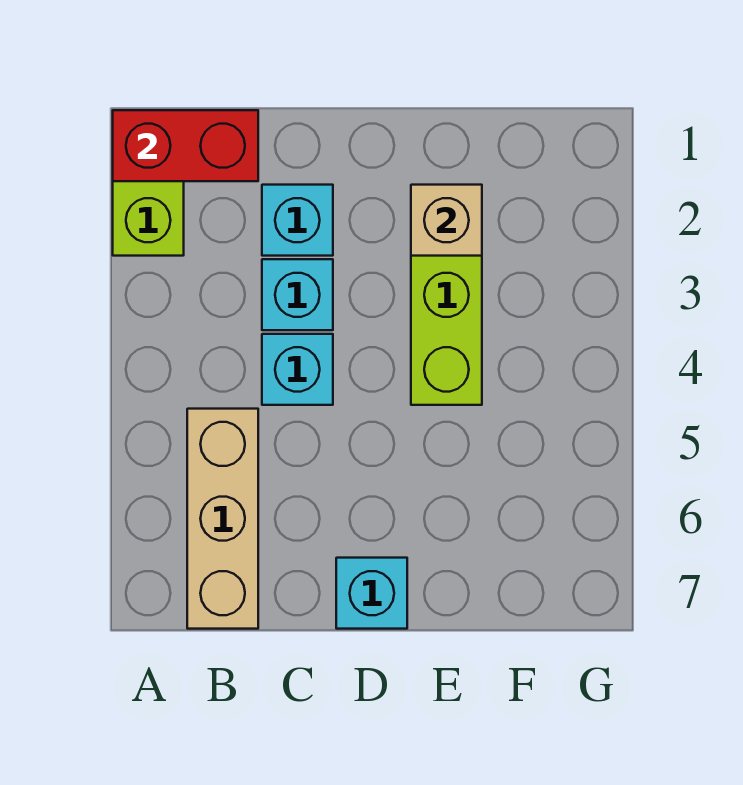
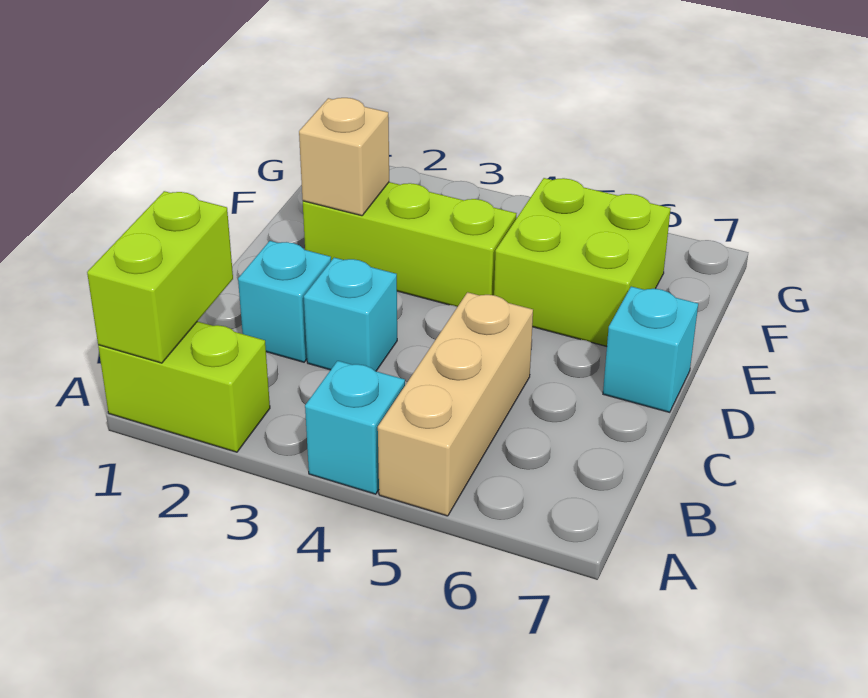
red brick A1:B1 level 2 -> lime brick A1:B1 level 2
tan brick B5:B7 level 1 -> tan brick A5:C5 level 1
cyan brick C4 level 1 -> cyan brick A4 level 1
none -> lime brick E5:F6 level 1

